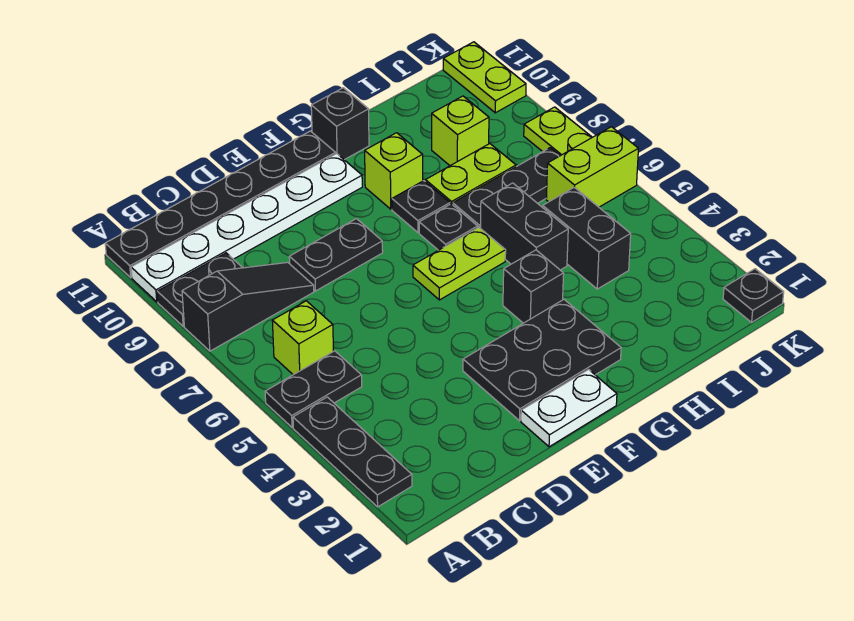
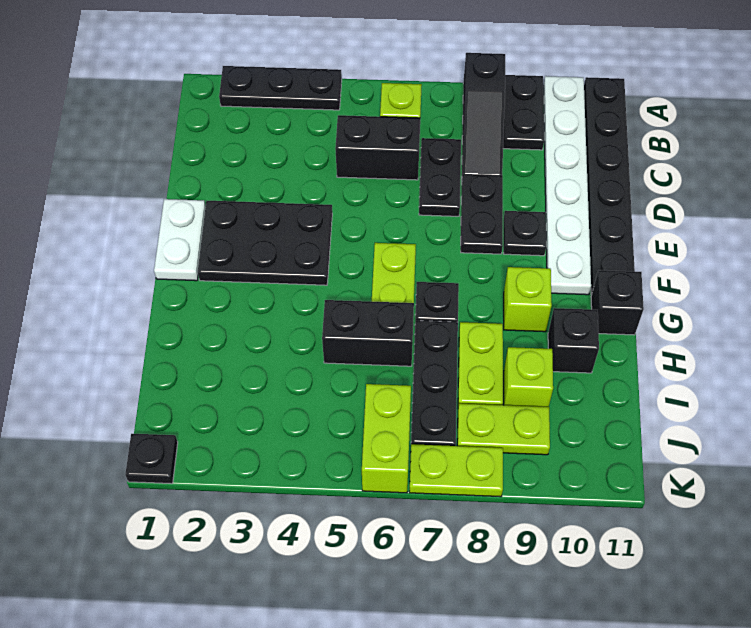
black plate A5:B5 level 1 -> black plate C7:D7 level 1
black plate E2:G3 level 1 -> black plate E2:F4 level 1
black brick G4 level 1 -> black brick H10 level 1
black plate G8 level 1 -> black plate E9 level 1
black brick I4:I5 level 1 -> black brick C5:C6 level 1
lime plate K10:K11 level 1 -> lime plate J8:J9 level 1

